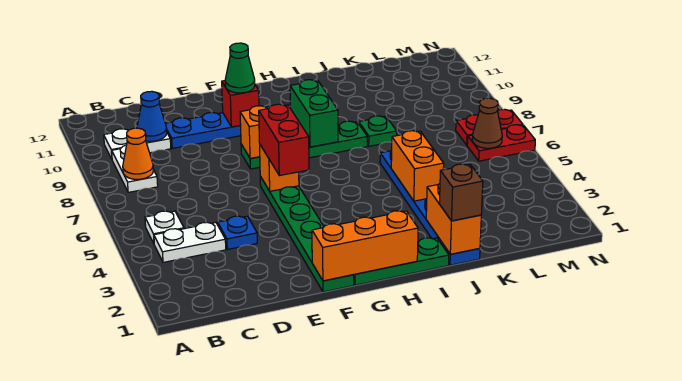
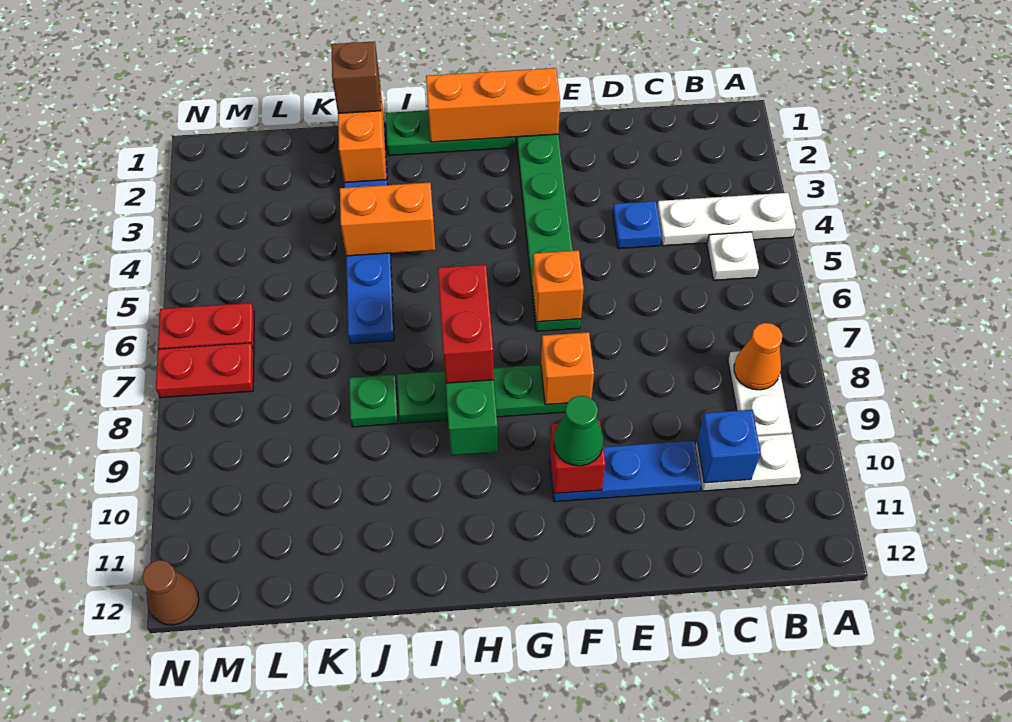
white plate B4:C4 level 1 -> white plate A4:C4 level 1
blue cone C10 level 2 -> blue brick C10 level 2
red brick F5:F6 level 3 -> red brick H7:H8 level 3
orange brick J4:J5 level 2 -> orange brick I4:J4 level 2
brown cone M6 level 2 -> brown cone N12 level 1

